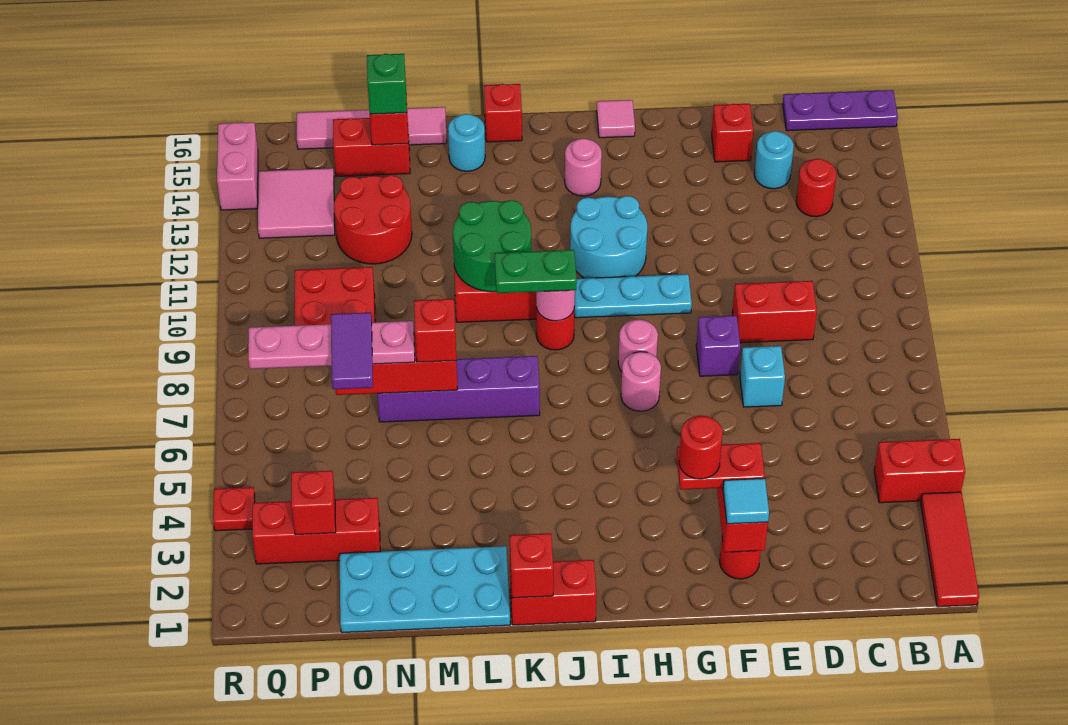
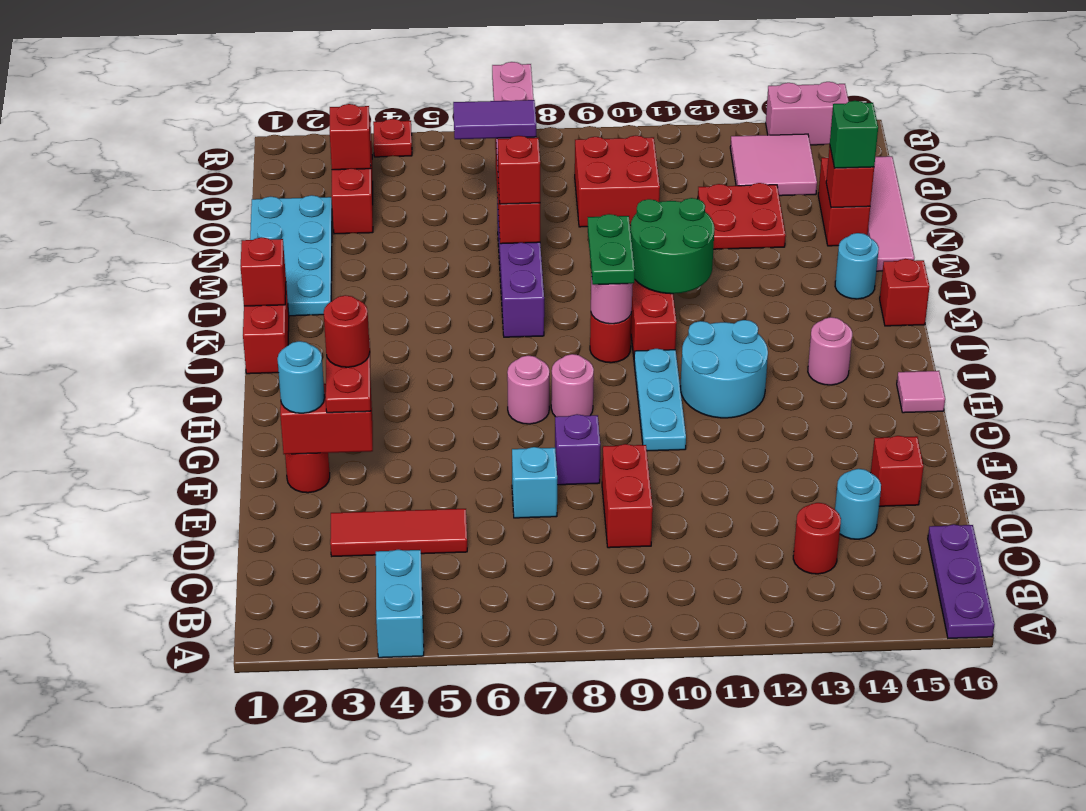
red tile A1:A3 level 1 -> red tile D3:D5 level 1
red brick A4:B4 level 1 -> cyan brick A4:B4 level 1
cyan tile F2 level 3 -> cyan round brick F2 level 3
red round brick N12:O13 level 1 -> red plate N12:O13 level 1

